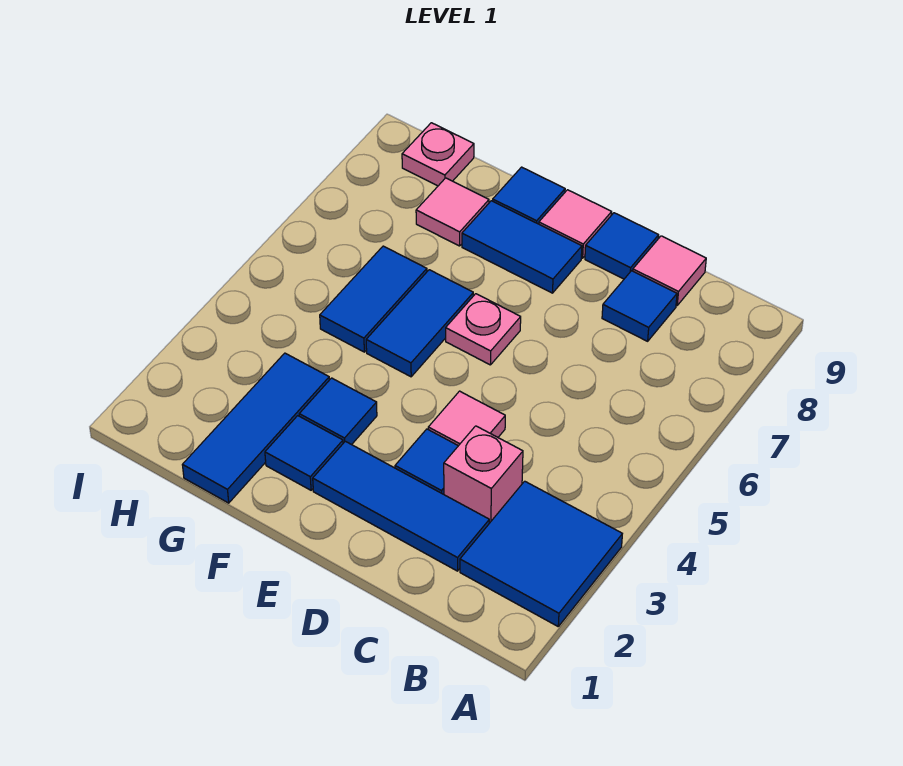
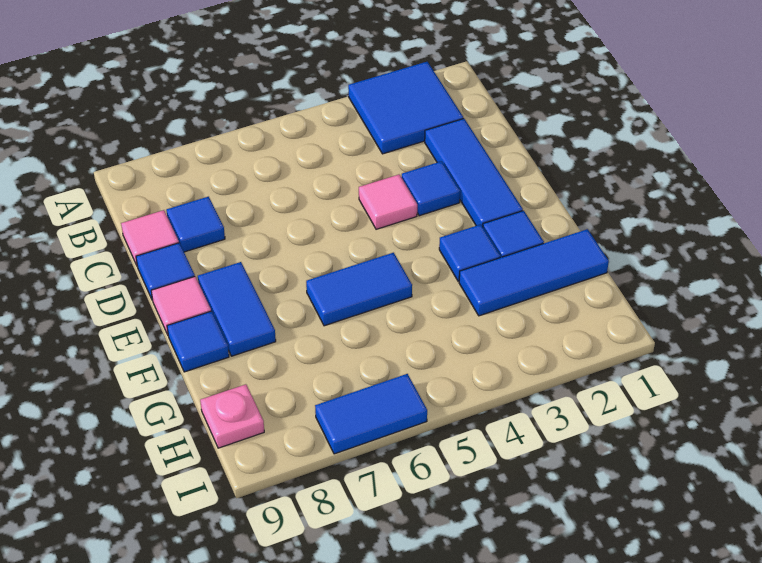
pink brick C3 level 1 -> none
pink plate E6 level 1 -> none
blue tile G5:G6 level 1 -> blue tile I6:I7 level 1
pink tile G8 level 1 -> none

